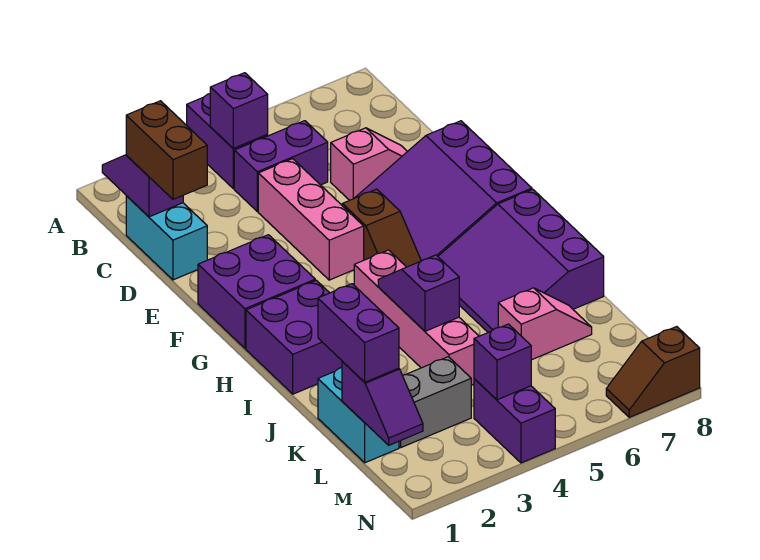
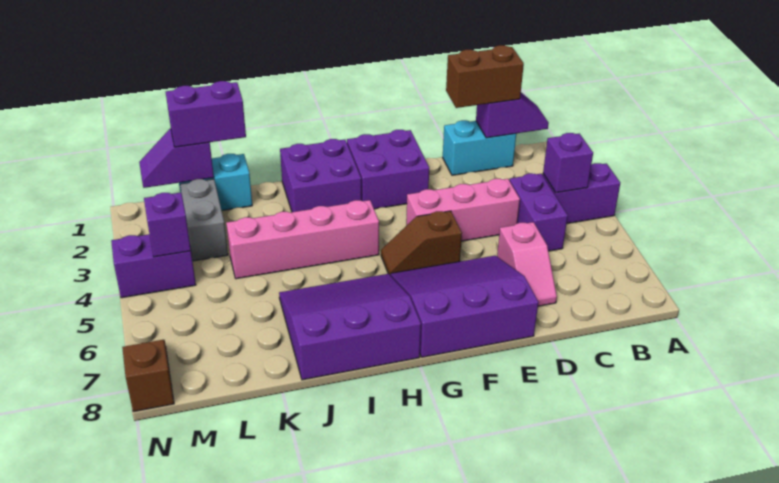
purple slope I4:J4 level 2 top J -> none
pink slope K6:K7 level 1 top 6 -> none

